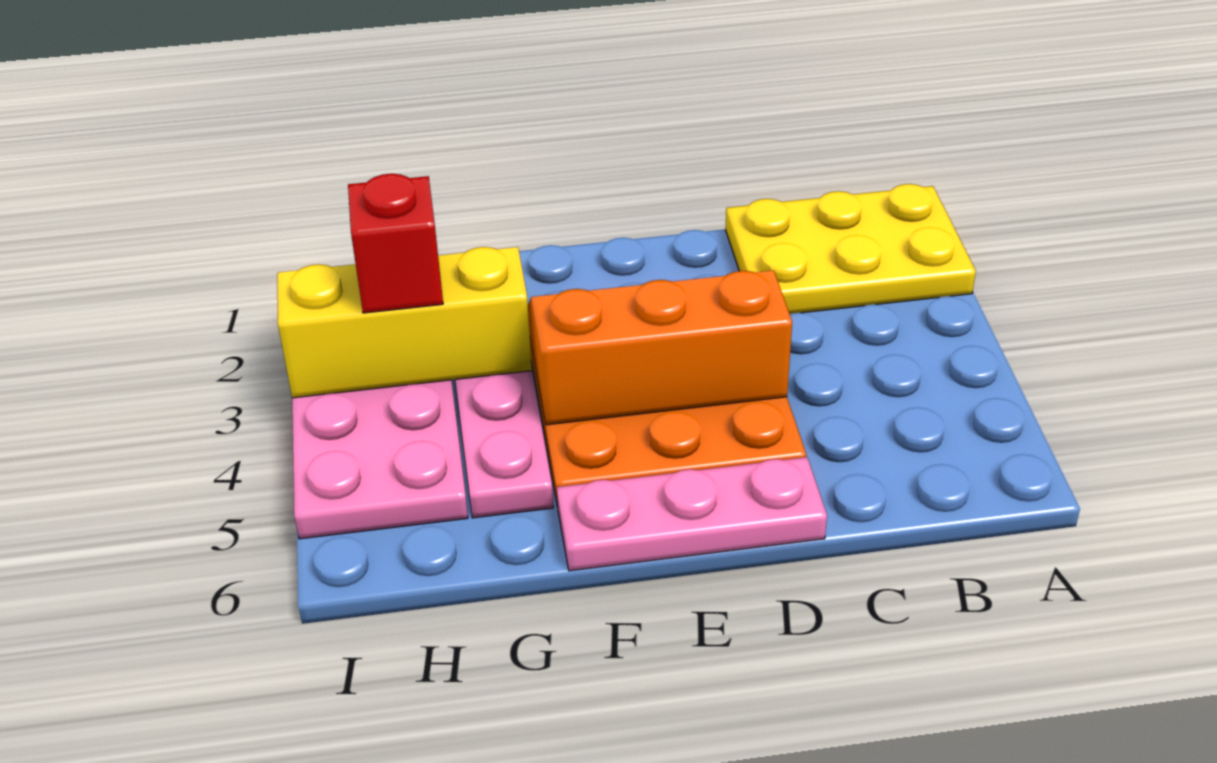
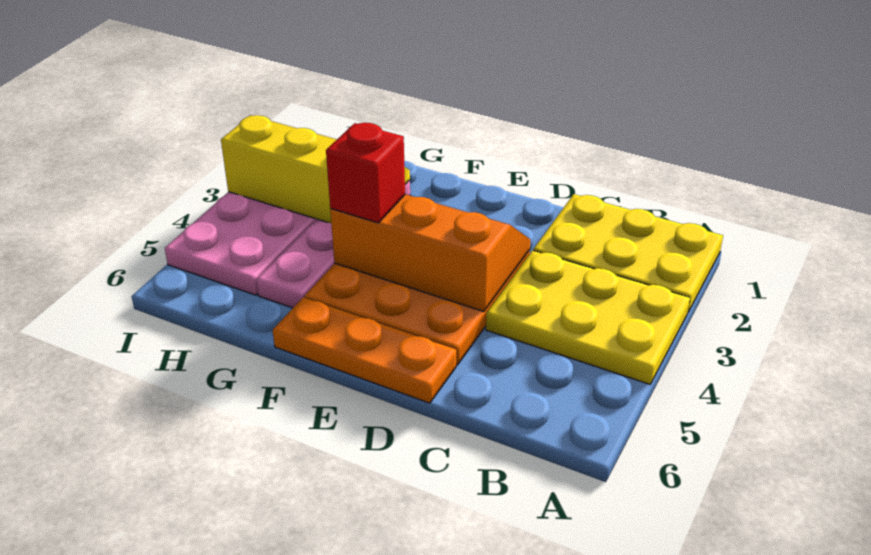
none -> yellow plate A3:C4 level 1
pink plate D6:F6 level 1 -> orange plate D6:F6 level 1
red brick H3 level 3 -> red brick F4 level 3

